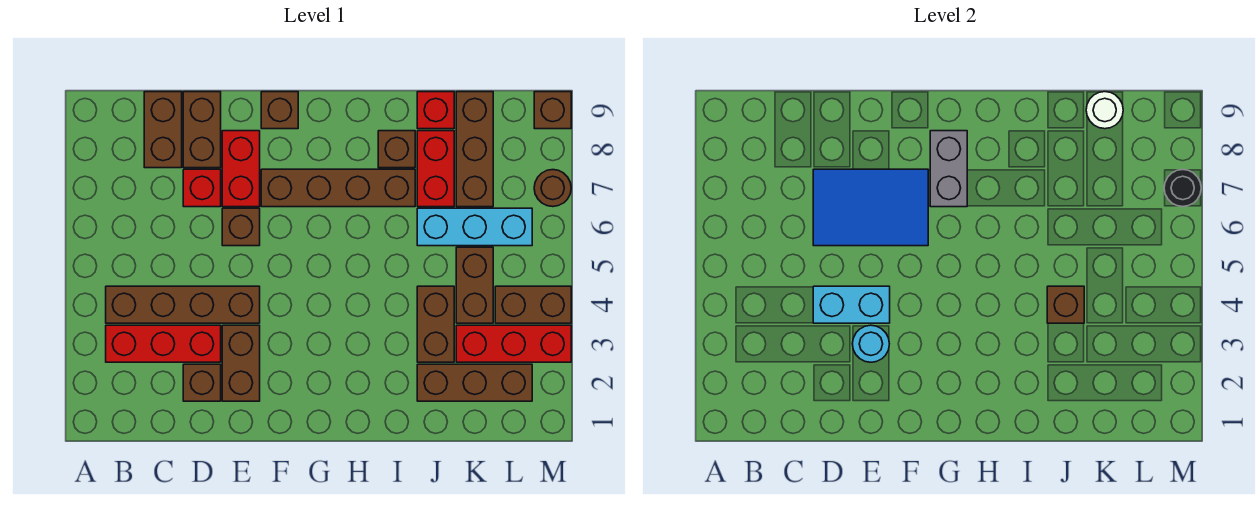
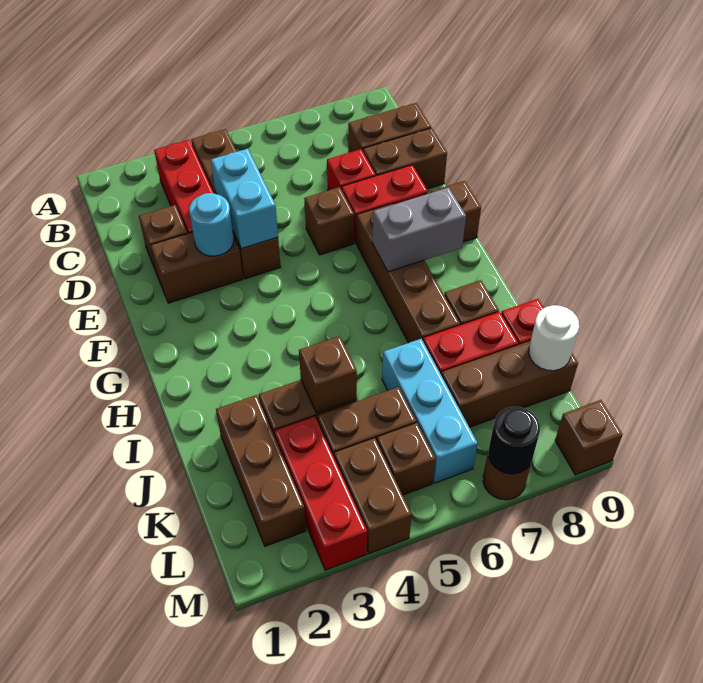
blue tile D6:F7 level 2 -> none
none -> brown brick L5 level 1

